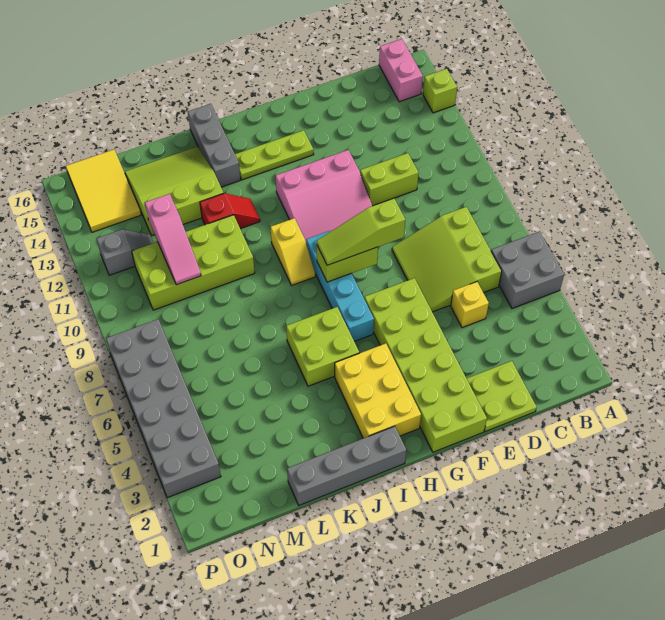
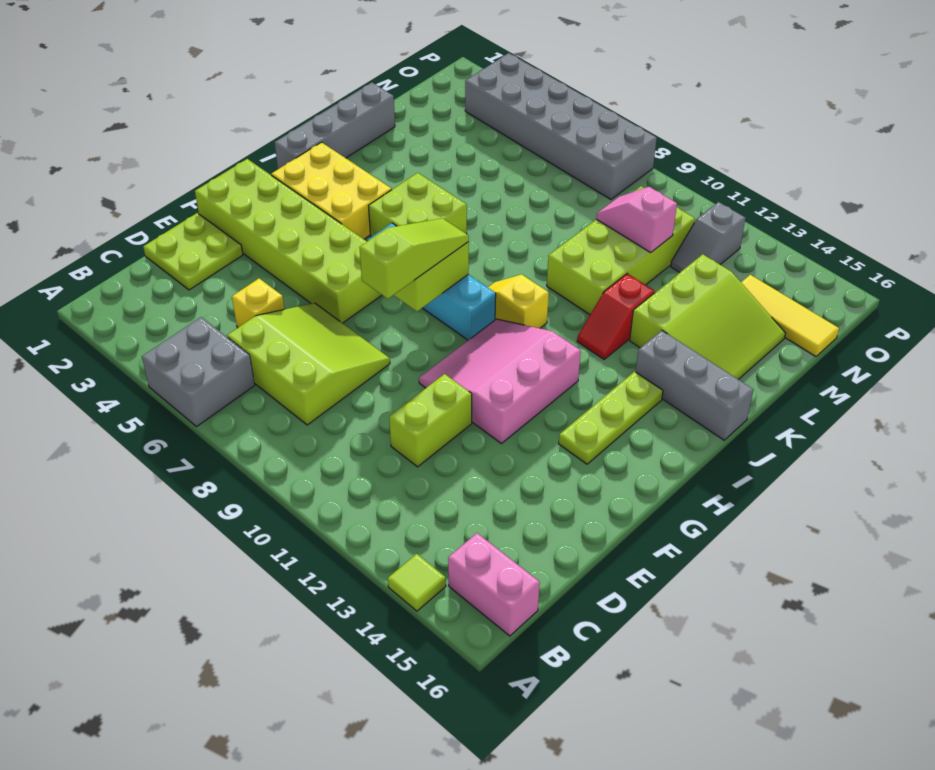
lime brick A14 level 1 -> lime tile A14 level 1
pink slope M10:M12 level 2 top 12 -> pink slope M10:M11 level 2 top 11
yellow tile N14:O16 level 1 -> yellow tile N14:N16 level 1

